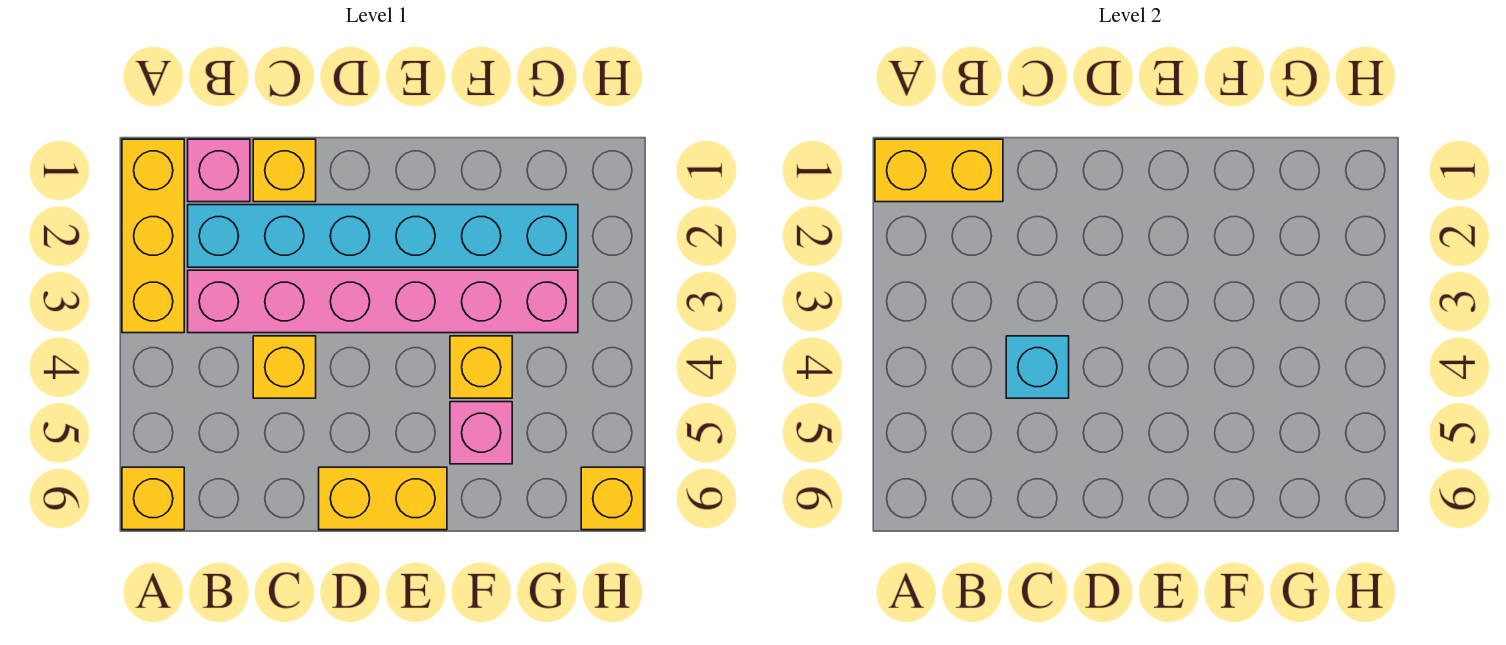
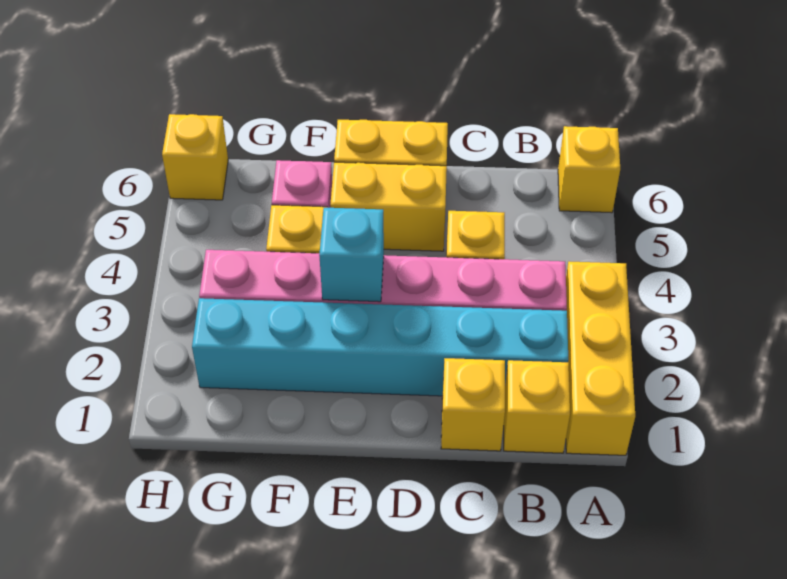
yellow brick A1:B1 level 2 -> yellow brick D5:E5 level 1
pink brick B1 level 1 -> yellow brick B1 level 1
cyan brick C4 level 2 -> cyan brick E3 level 2

